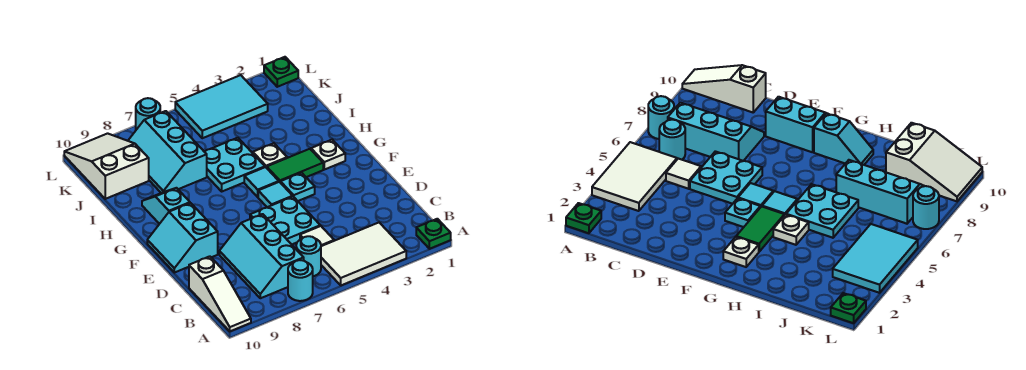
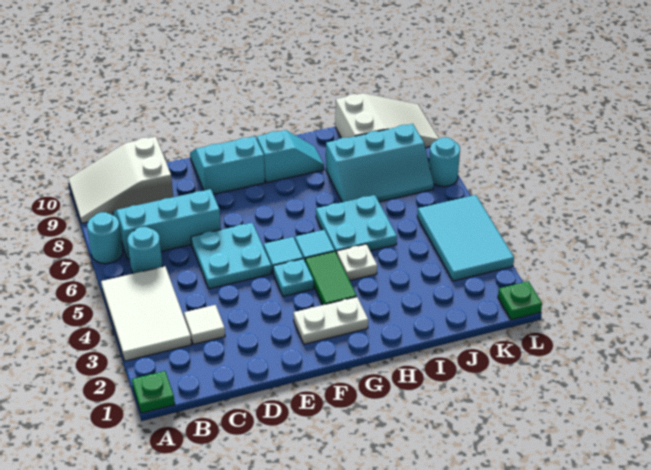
white slope A10:C10 level 1 top C -> white slope A9:C10 level 1 top C
white tile C5 level 1 -> white tile C3 level 1
white plate G2 level 1 -> white plate F2:G2 level 1
cyan slope I7:K8 level 1 top 7 -> cyan slope I7:K8 level 1 top 8

